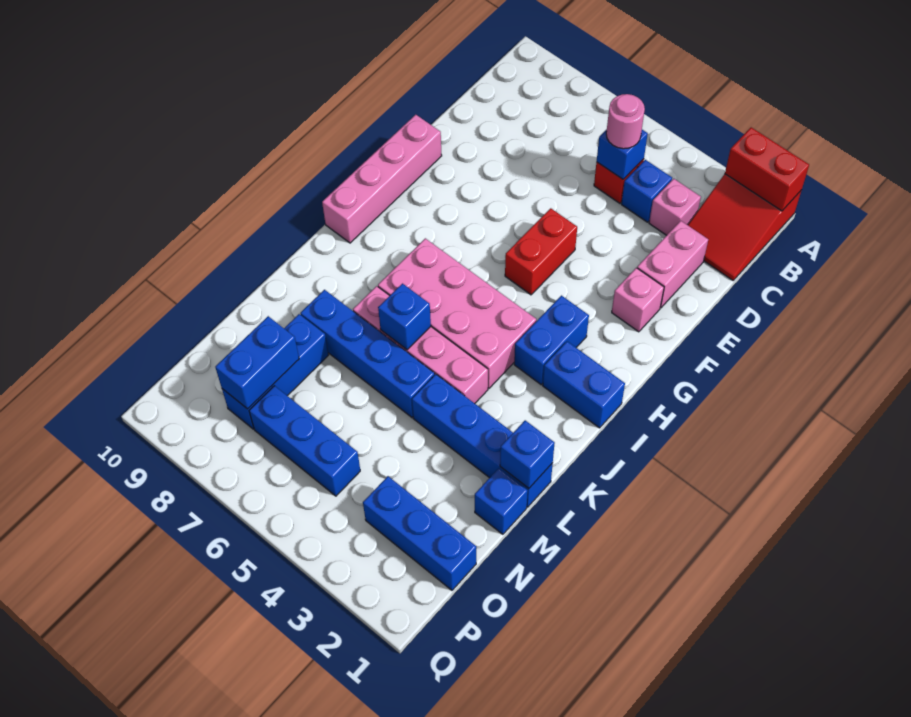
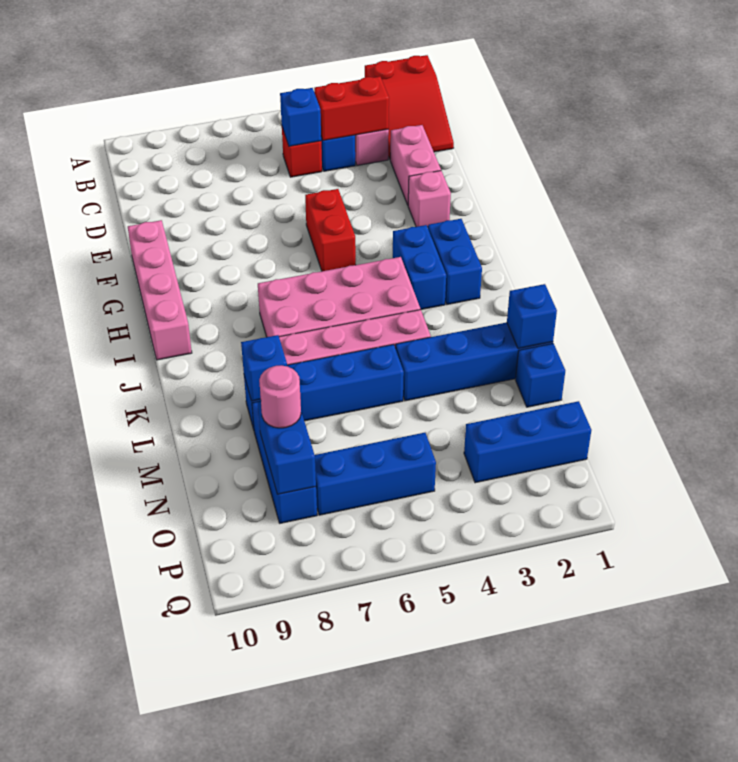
red brick A1:A2 level 2 -> red brick C3:C4 level 2
pink round brick C5 level 3 -> pink round brick N8 level 3
blue brick I1:I2 level 1 -> blue brick H2:I2 level 1
blue brick K6 level 2 -> blue brick L8 level 2

